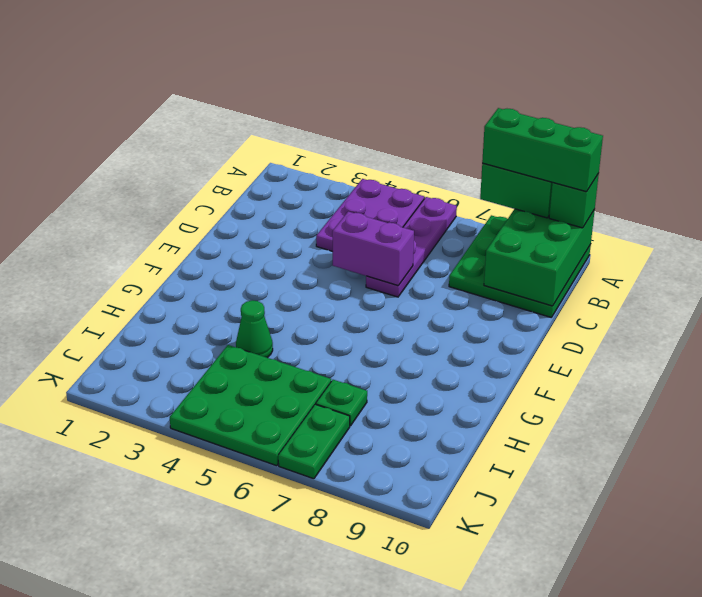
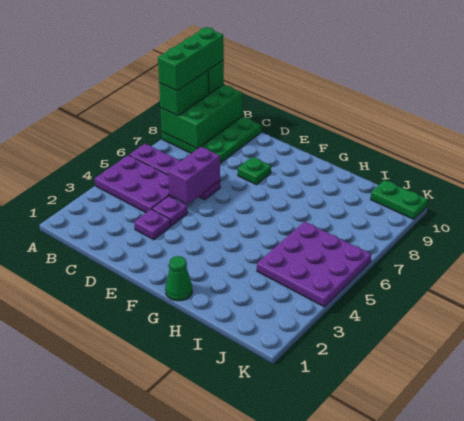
green brick A9:C10 level 2 -> green brick A8:B10 level 2
none -> purple plate D3 level 1
none -> purple plate D4 level 1
green cone H4 level 1 -> green cone G1 level 1
green plate I4:K6 level 1 -> purple plate I4:K6 level 1
green plate I7 level 1 -> green plate E8 level 1
green plate J7:K7 level 1 -> green plate J10:K10 level 1

